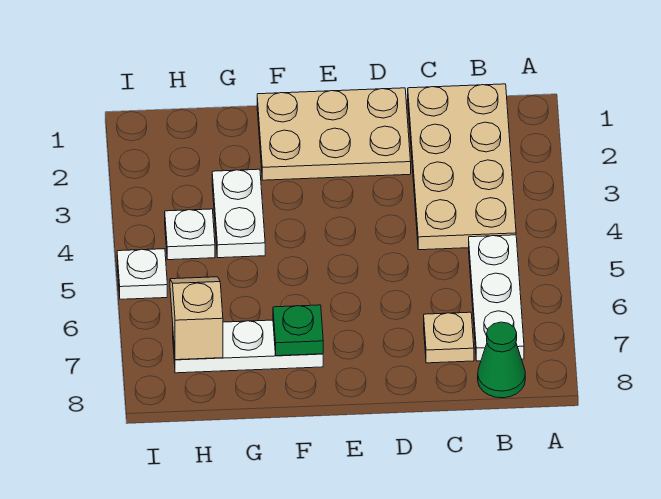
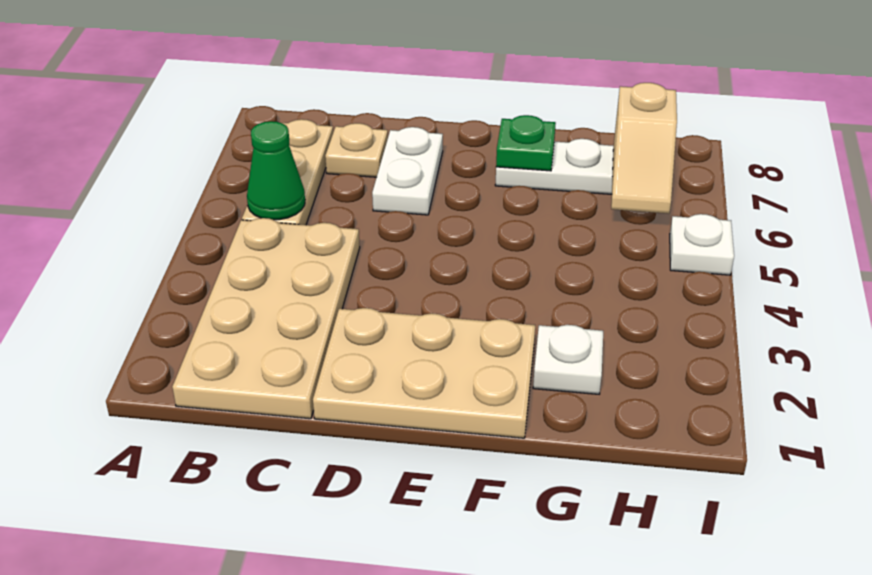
white plate B5:B7 level 1 -> tan plate B5:B7 level 1
green cone B8 level 1 -> green cone B5 level 2
white plate G3:G4 level 1 -> white plate D6:D7 level 1
white plate H4 level 1 -> white plate G2 level 1

